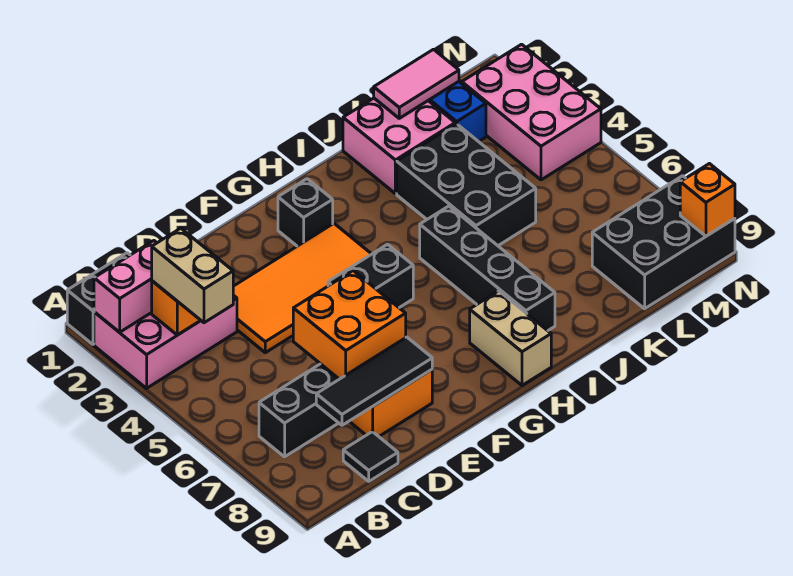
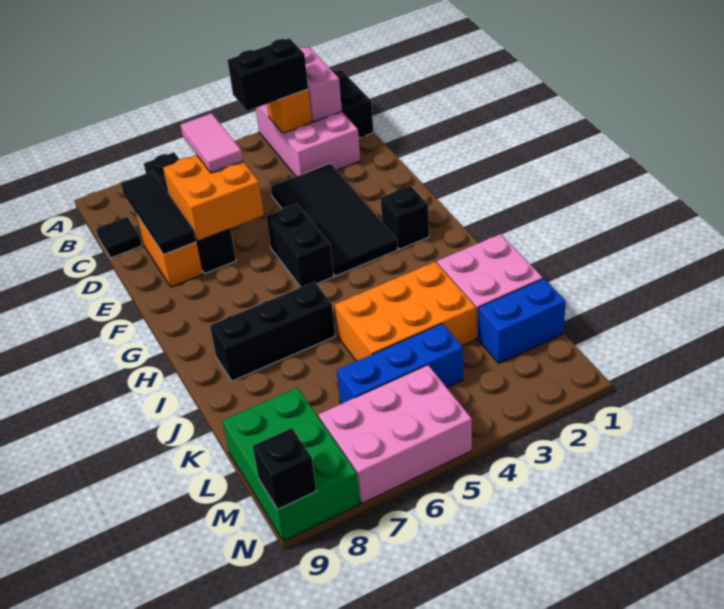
tan brick B3:B4 level 3 -> black brick B3:B4 level 3
orange tile D3:G4 level 1 -> black tile D3:G4 level 1
tan brick H8:H9 level 1 -> none
black brick I5:I8 level 1 -> black brick I6:I8 level 1
black brick J3:K5 level 1 -> orange brick J3:K5 level 1
pink tile K1:L1 level 2 -> pink tile C6:D6 level 3
none -> blue brick L4:L6 level 1
black brick L8:N9 level 1 -> green brick L8:N9 level 1
pink brick M2:N4 level 1 -> pink brick M5:N7 level 1
orange brick N9 level 2 -> black brick N9 level 2

